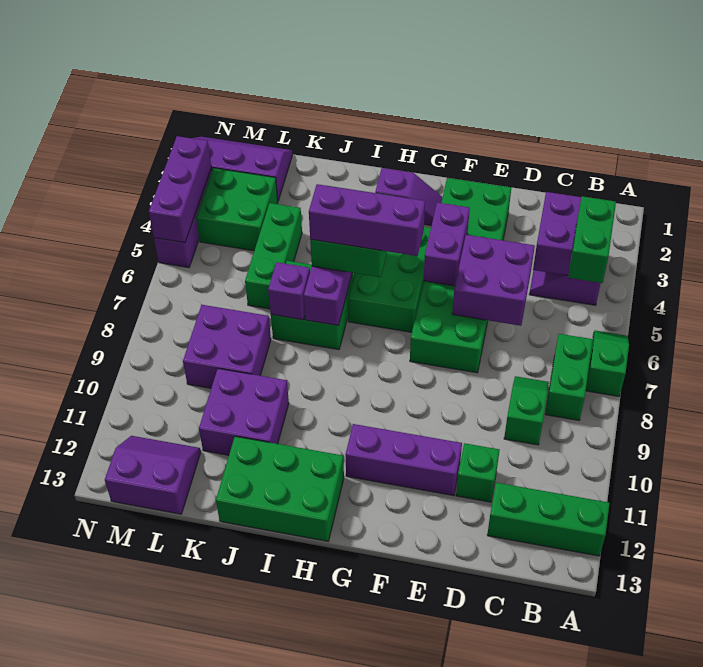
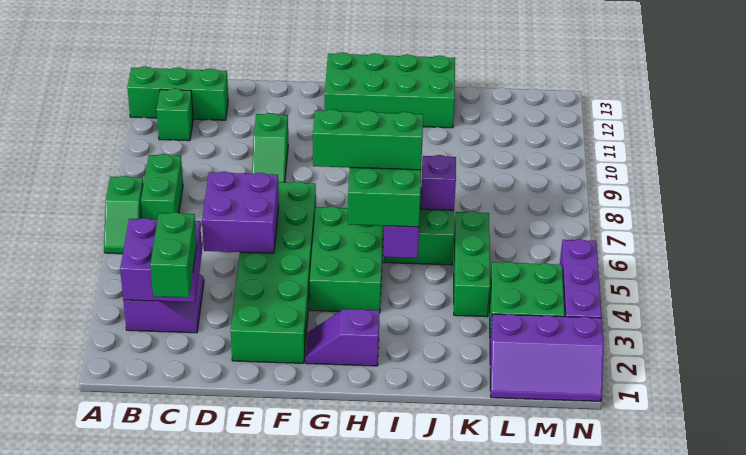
green brick B4:B5 level 3 -> green brick C2:C3 level 3
green slope C8:C9 level 1 top 9 -> green slope E9:E10 level 1 top 10
green brick D11 level 1 -> green brick B11 level 1
purple brick E11:G11 level 1 -> none
purple brick F4:F5 level 2 -> none
purple brick G6:I6 level 4 -> green brick G6:I6 level 4
green brick H12:J13 level 1 -> green brick G12:J13 level 1
purple brick J10:K11 level 1 -> none
purple brick K8:L9 level 1 -> none
purple slope L12:M13 level 1 top 13 -> none
purple brick N3:N5 level 2 -> none

